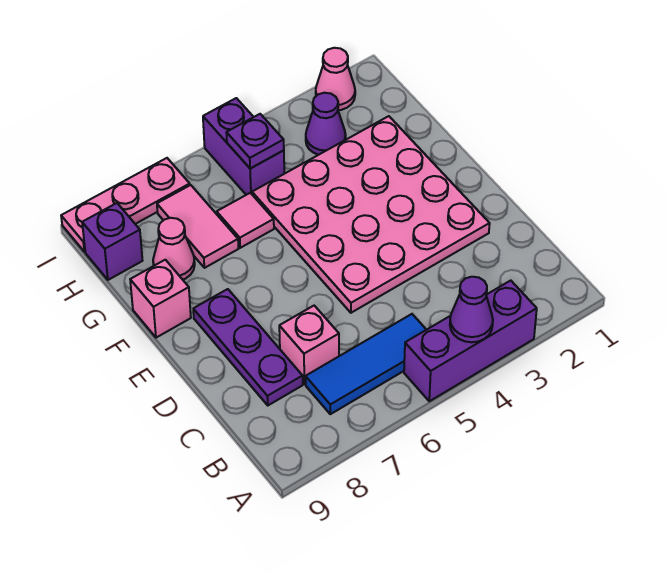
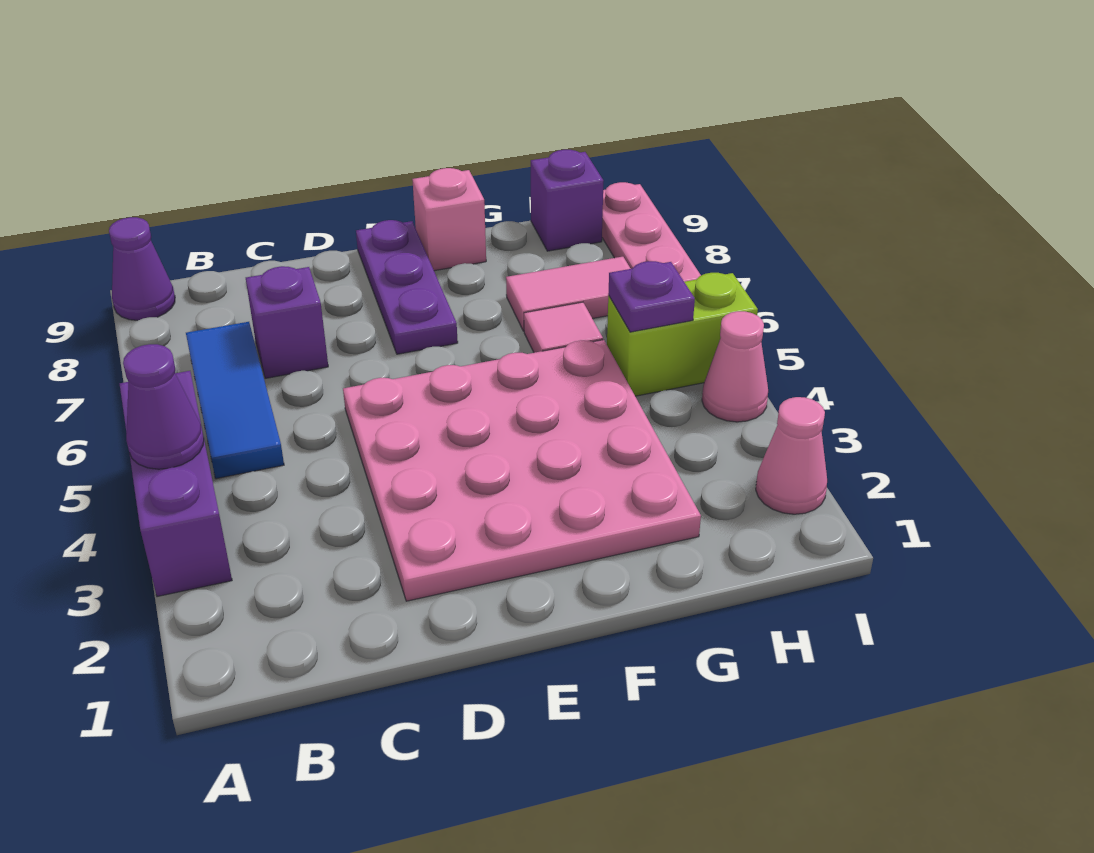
pink brick C7 level 1 -> purple brick C7 level 1
purple plate C8:E8 level 1 -> purple plate E7:E9 level 1
pink cone G8 level 1 -> pink cone I4 level 1
purple cone H3 level 1 -> purple cone A9 level 1
purple brick H5:I5 level 1 -> lime brick H5:I5 level 1

